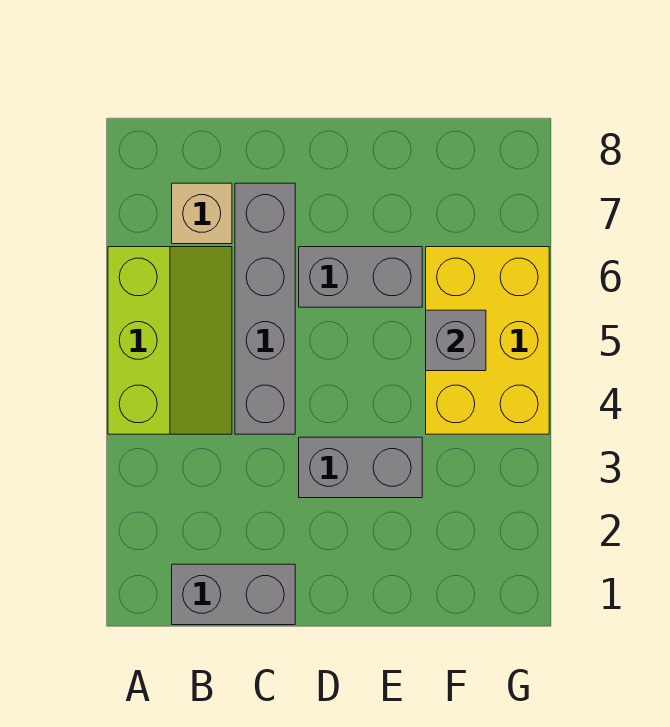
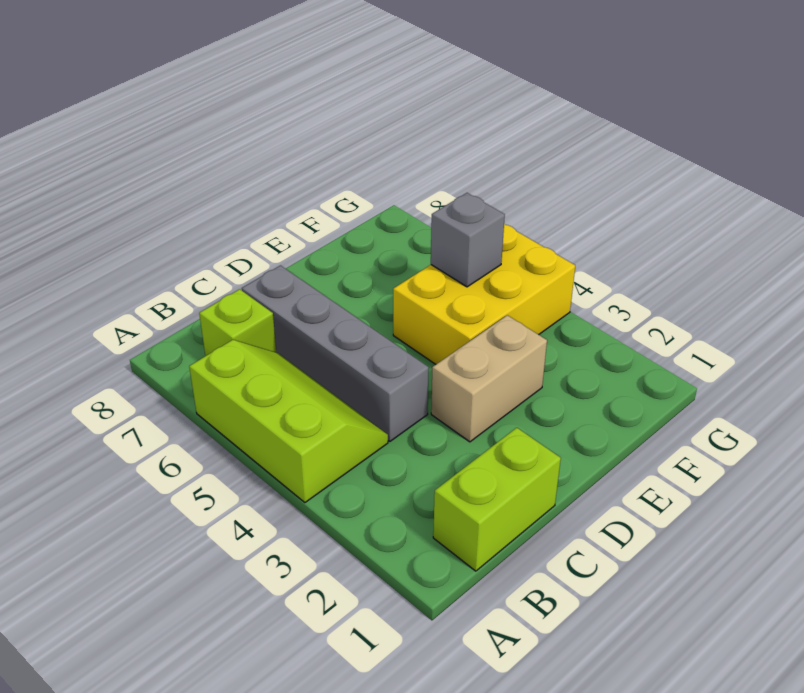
grey brick B1:C1 level 1 -> lime brick B1:C1 level 1
tan brick B7 level 1 -> lime brick B7 level 1
grey brick D3:E3 level 1 -> tan brick D3:E3 level 1
grey brick D6:E6 level 1 -> none
yellow brick F4:G6 level 1 -> yellow brick E4:G5 level 1

